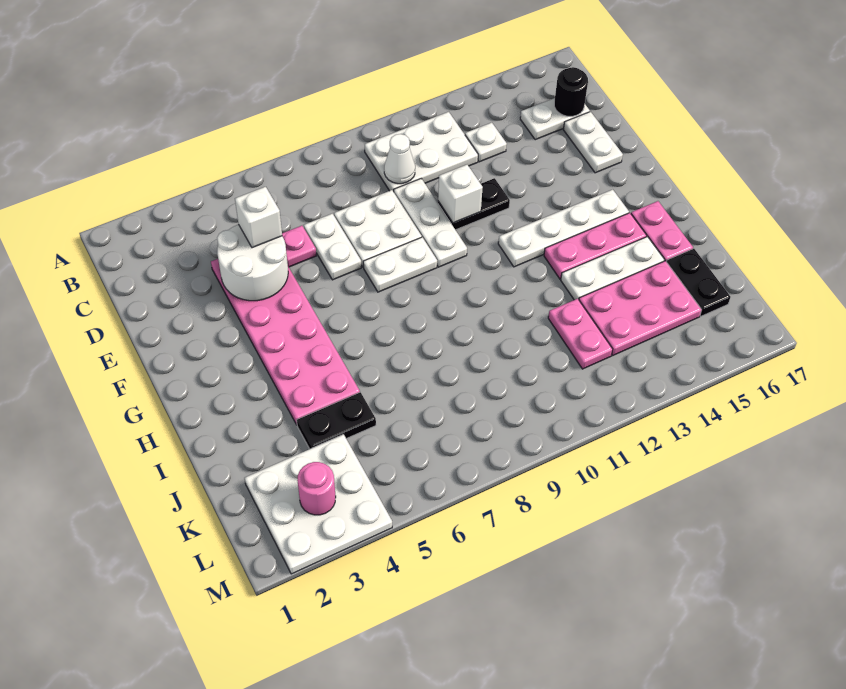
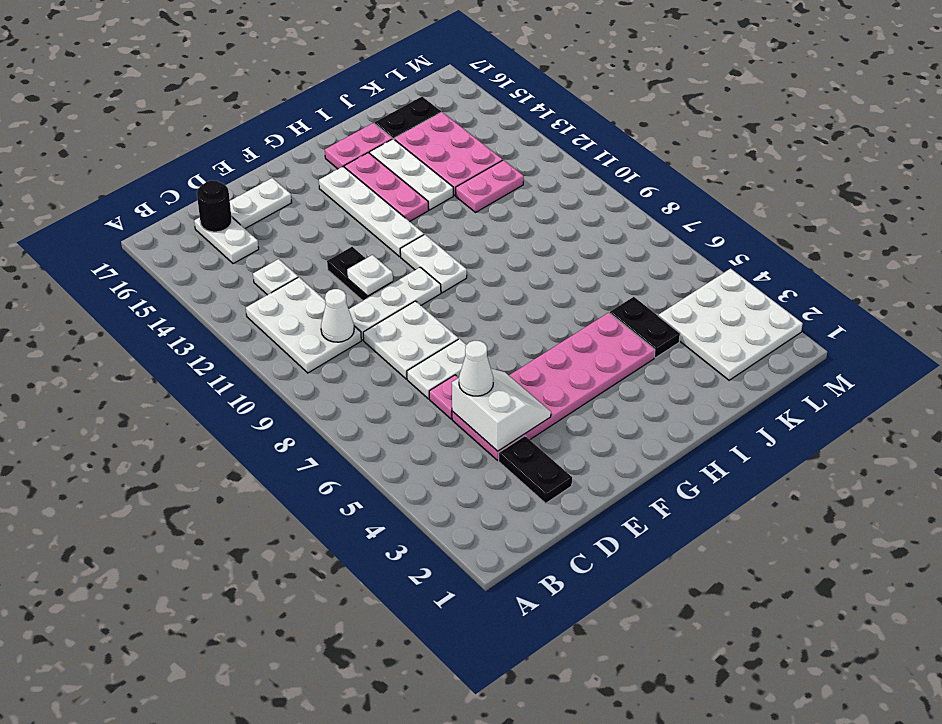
none -> black plate D2:D3 level 1
white round brick D4:E5 level 2 -> white slope D4:E5 level 2 top D
white brick D5 level 3 -> white cone D5 level 3
white brick E11 level 2 -> white plate E11 level 2
white plate F8:F9 level 1 -> white plate G10:G11 level 1
pink round brick L3 level 2 -> none

